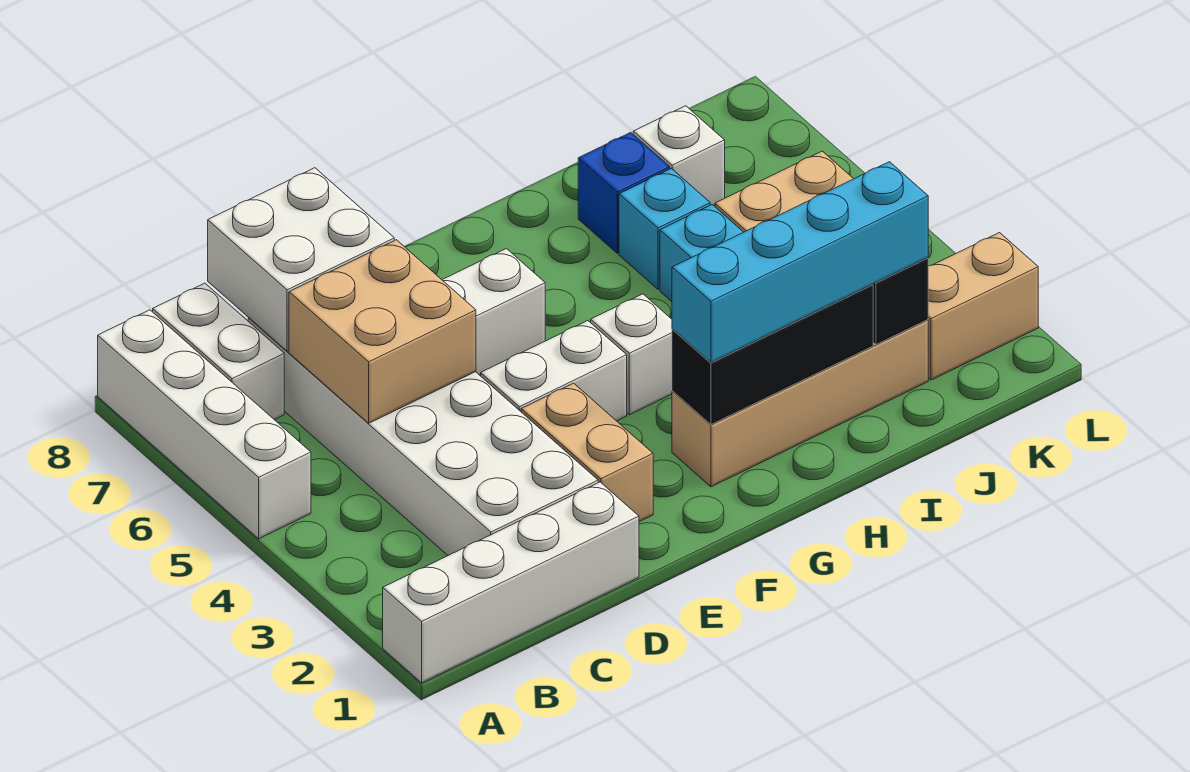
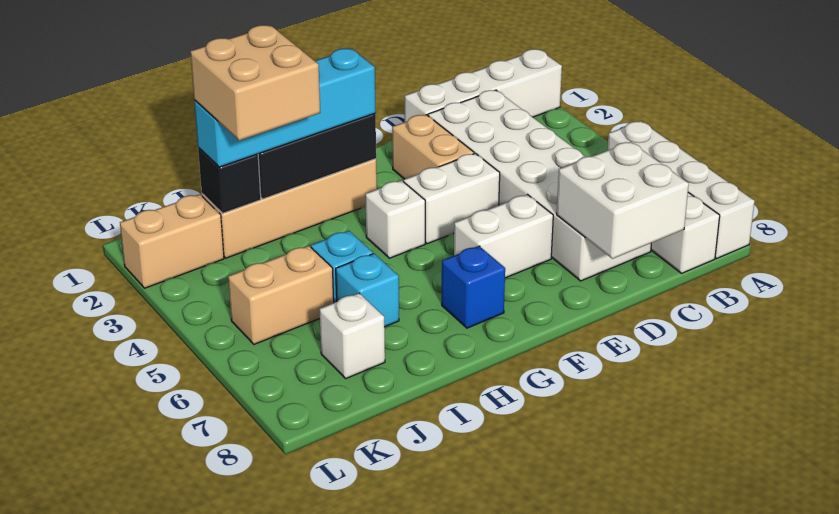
tan brick C5:D6 level 2 -> tan brick I2:J3 level 4
blue brick I7 level 1 -> blue brick G7 level 1

